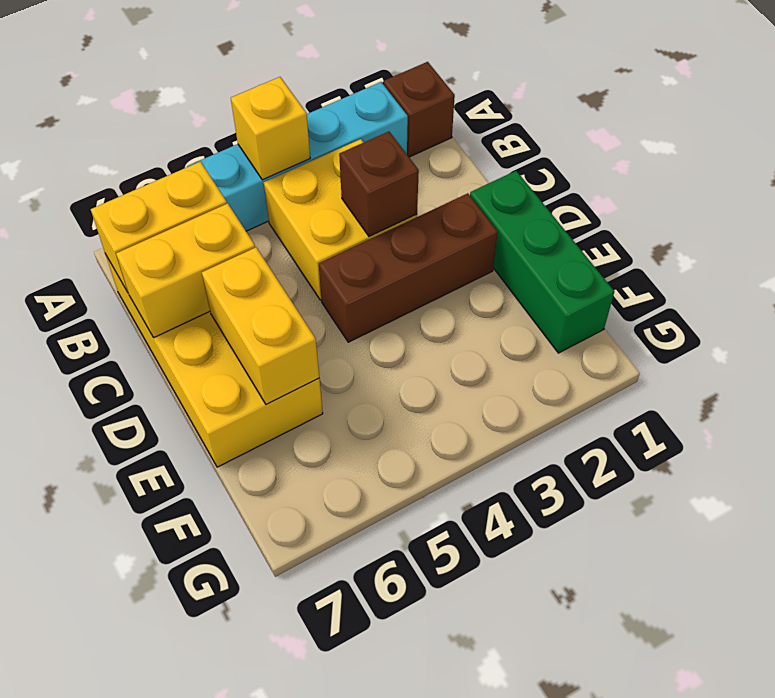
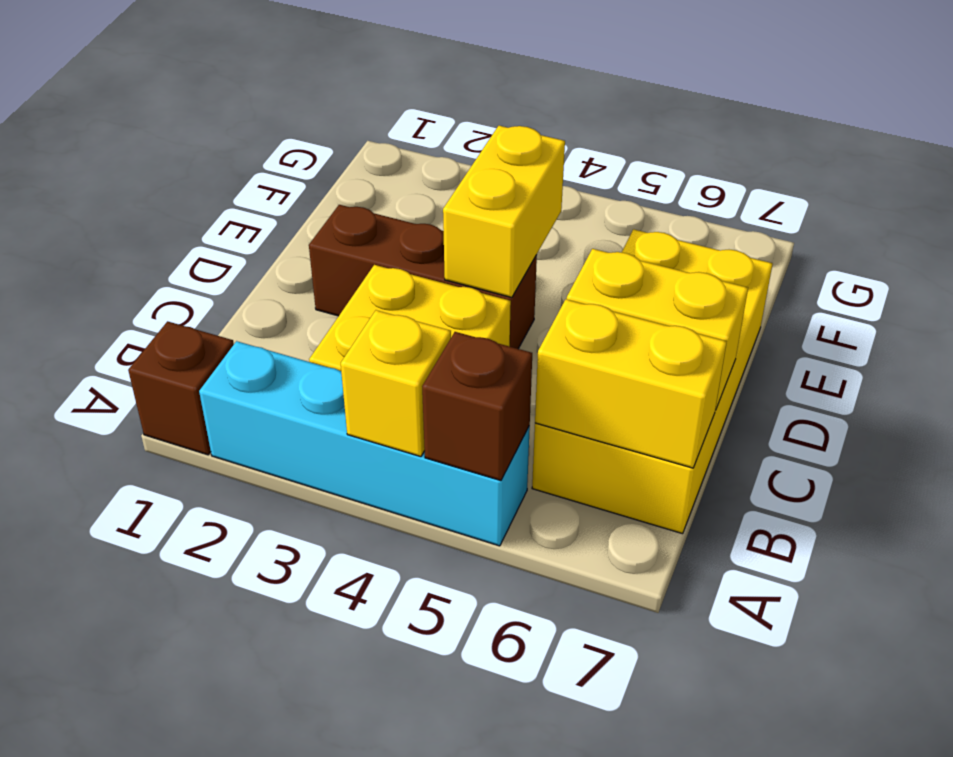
brown brick C3 level 2 -> brown brick A5 level 2
green brick D1:F1 level 1 -> none
yellow brick D6:E6 level 2 -> yellow brick D4:E4 level 2

